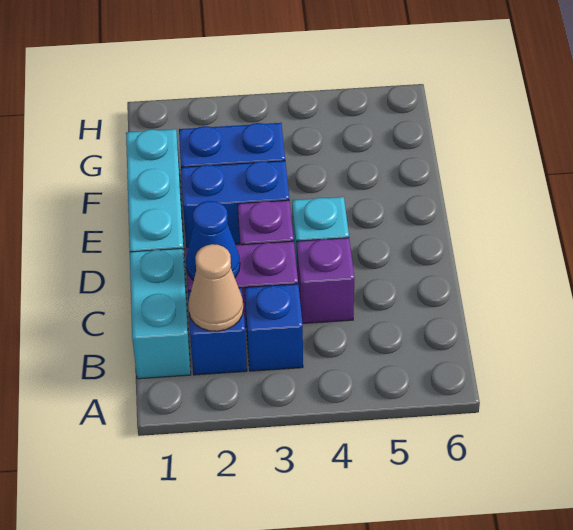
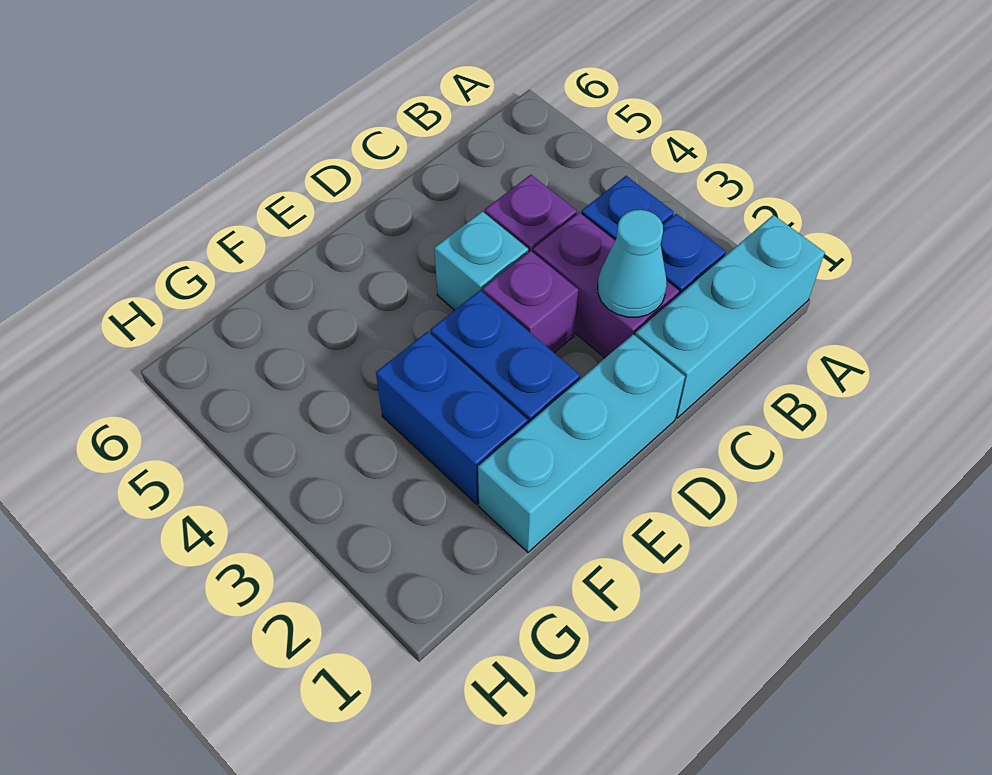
cyan brick B1:C1 level 1 -> cyan brick A1:C1 level 1
tan cone B2 level 2 -> none
blue cone C2 level 2 -> cyan cone C2 level 2

